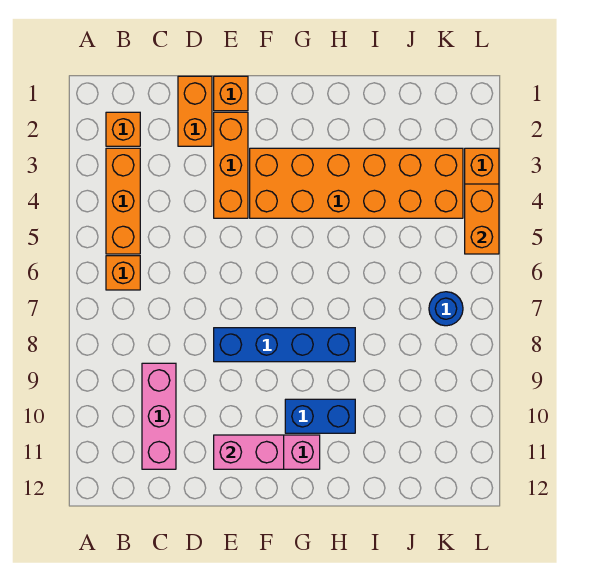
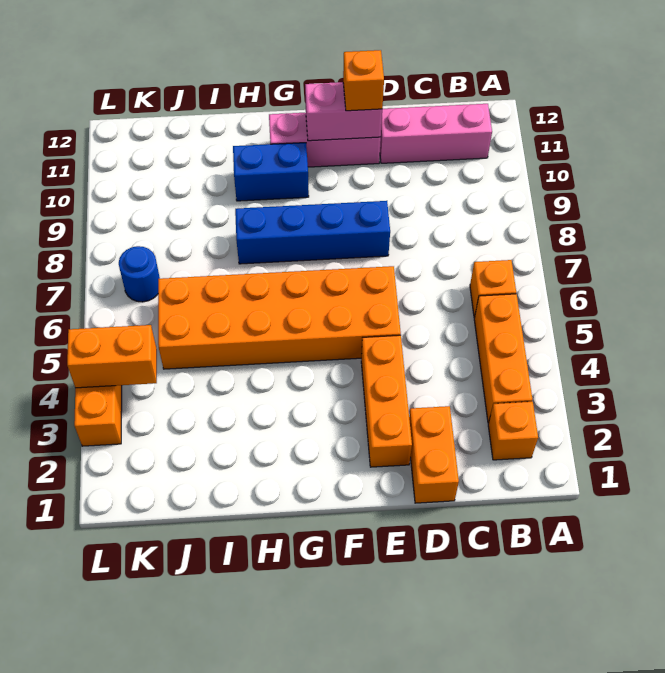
pink brick C9:C11 level 1 -> pink brick B11:D11 level 1
orange brick E1 level 1 -> orange brick E11 level 3
orange brick F3:K4 level 1 -> orange brick E5:J6 level 1
orange brick L4:L5 level 2 -> orange brick K4:L4 level 2

